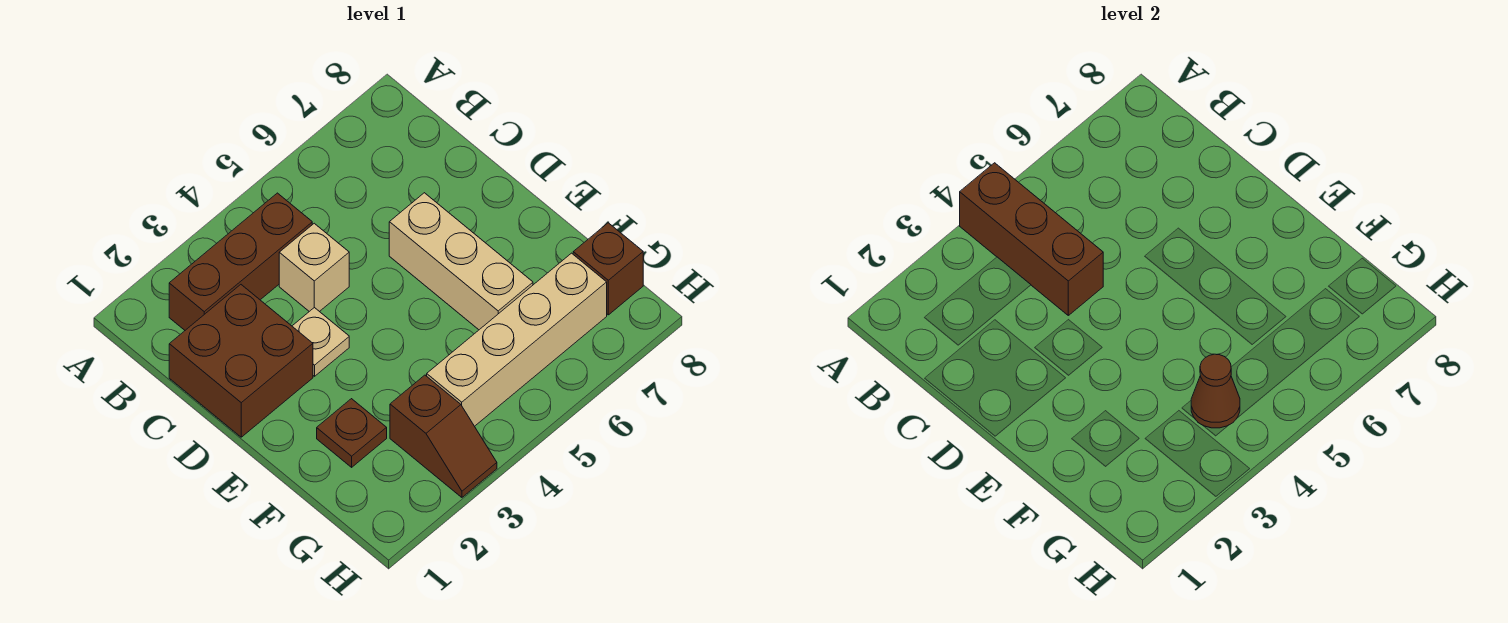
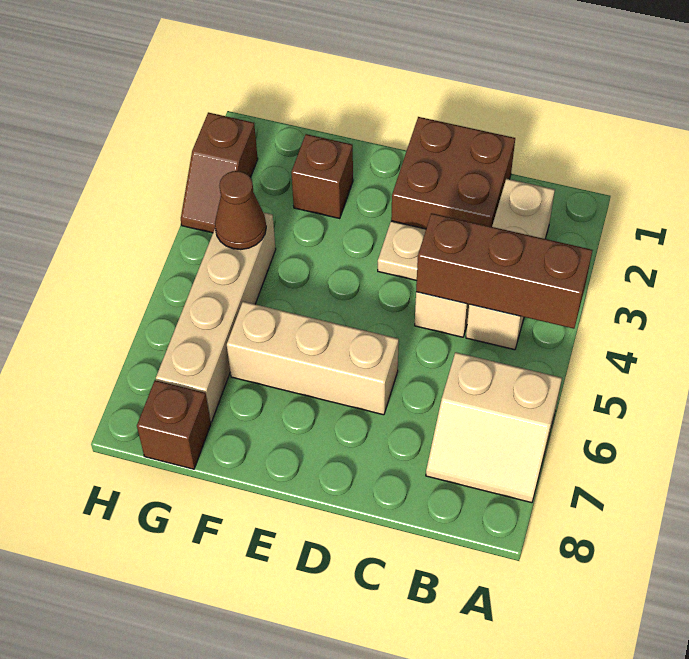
none -> tan slope A6:B7 level 1 top 6
brown brick B2:B4 level 1 -> tan brick B2:B4 level 1
brown plate F2 level 1 -> brown brick F2 level 1
brown slope G3:H3 level 1 top G -> brown slope H2:H3 level 1 top 2

